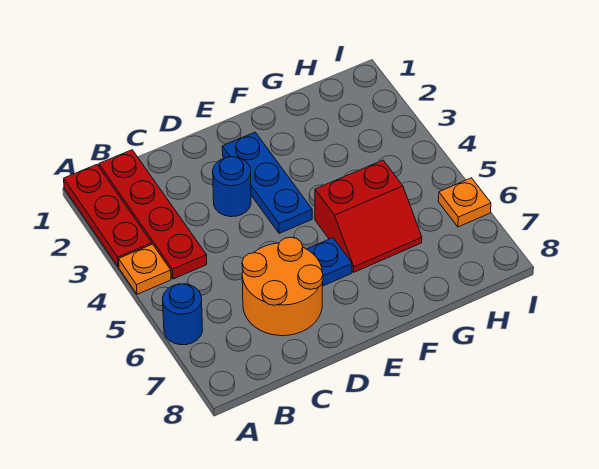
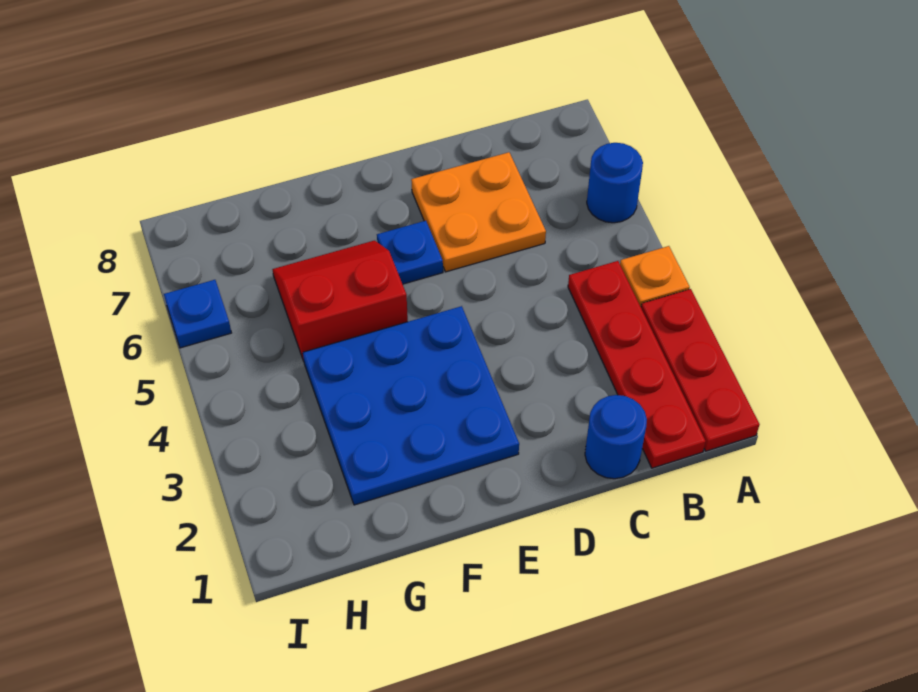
orange round brick C6:D7 level 1 -> orange plate C6:D7 level 1
blue round brick D3 level 1 -> blue round brick C1 level 1
blue plate E2:E4 level 1 -> blue plate E2:G4 level 1
orange plate I6 level 1 -> blue plate I6 level 1

